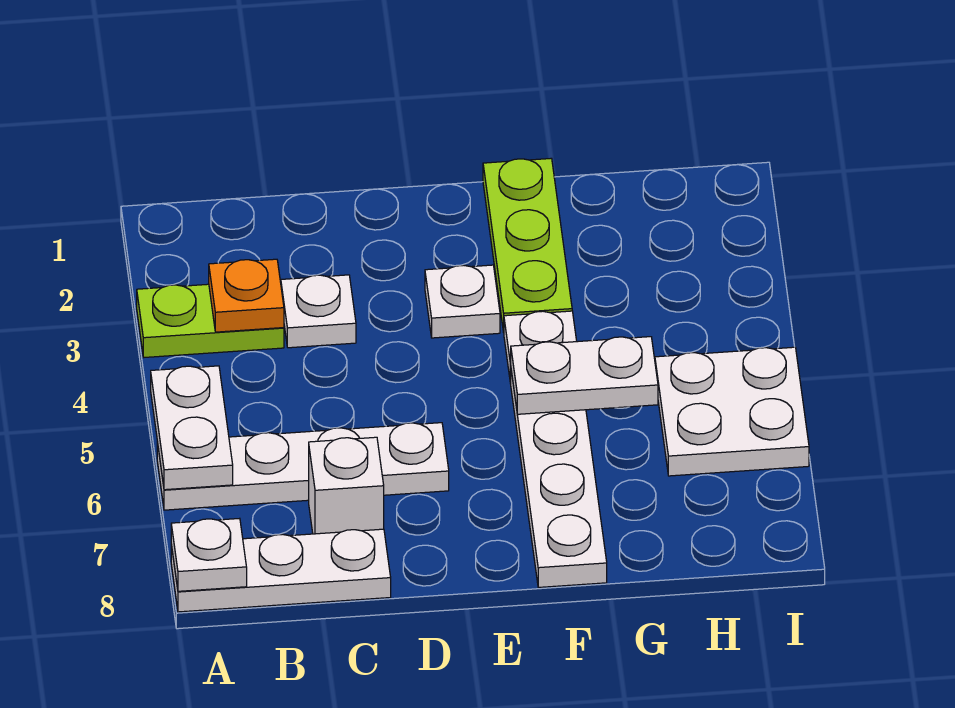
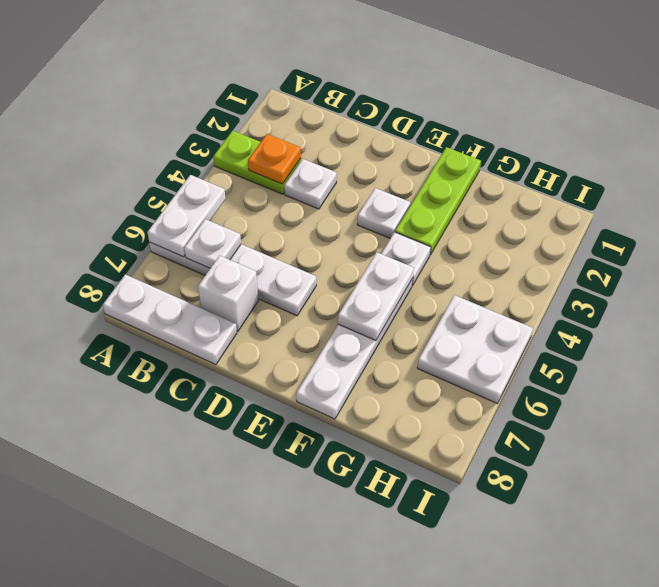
white plate A8 level 2 -> white plate B6 level 2
white plate F5:G5 level 2 -> white plate F5:F6 level 2

